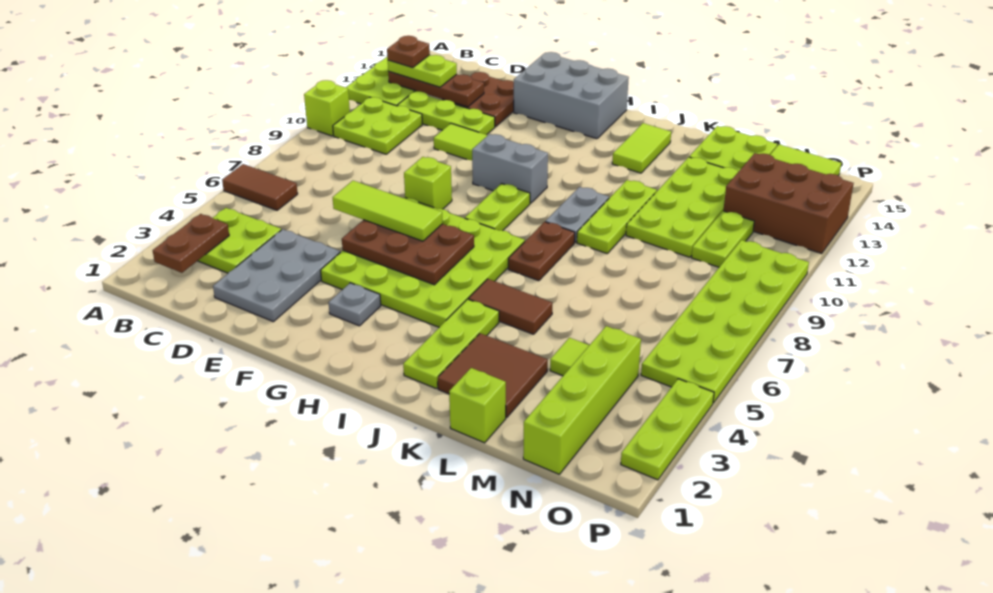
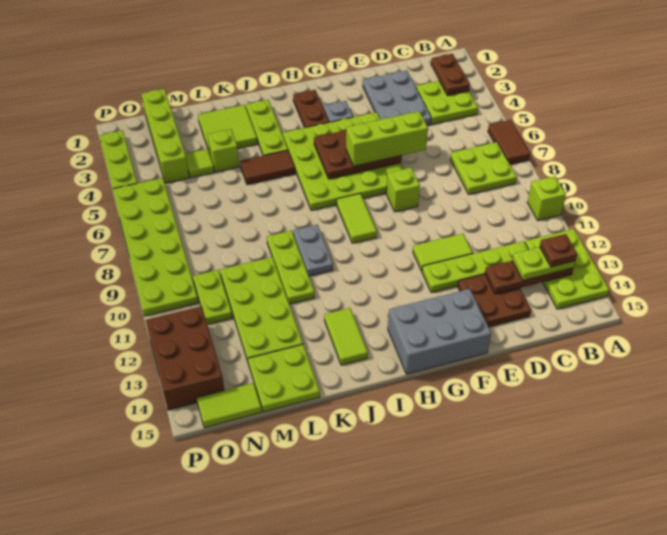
brown tile A6:B6 level 1 -> brown tile A6:A7 level 1
lime plate B10:C11 level 1 -> lime plate B7:C8 level 1
lime plate C12:E12 level 1 -> lime plate C12:F12 level 1
lime tile E6:G6 level 3 -> lime brick E6:G6 level 3
grey brick G10:H10 level 1 -> none
lime plate H8:H9 level 1 -> lime tile H8:H9 level 1
brown plate J7:J8 level 1 -> brown plate H2:H3 level 1
brown tile K2:L3 level 1 -> lime tile K2:L3 level 1
lime brick L1 level 1 -> lime brick L4 level 1
brown brick N12:P13 level 1 -> brown brick O12:P14 level 1

